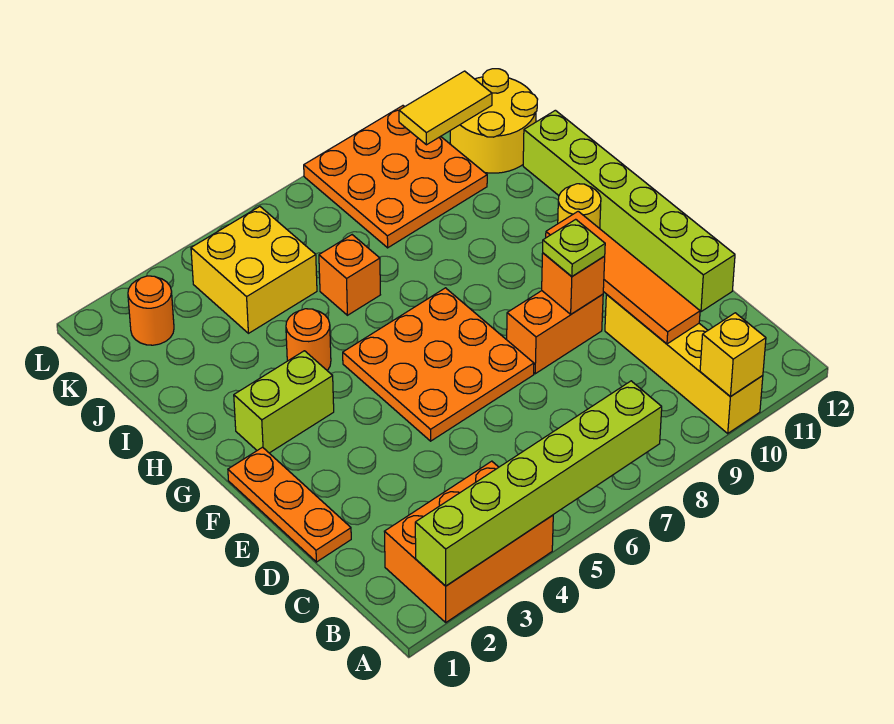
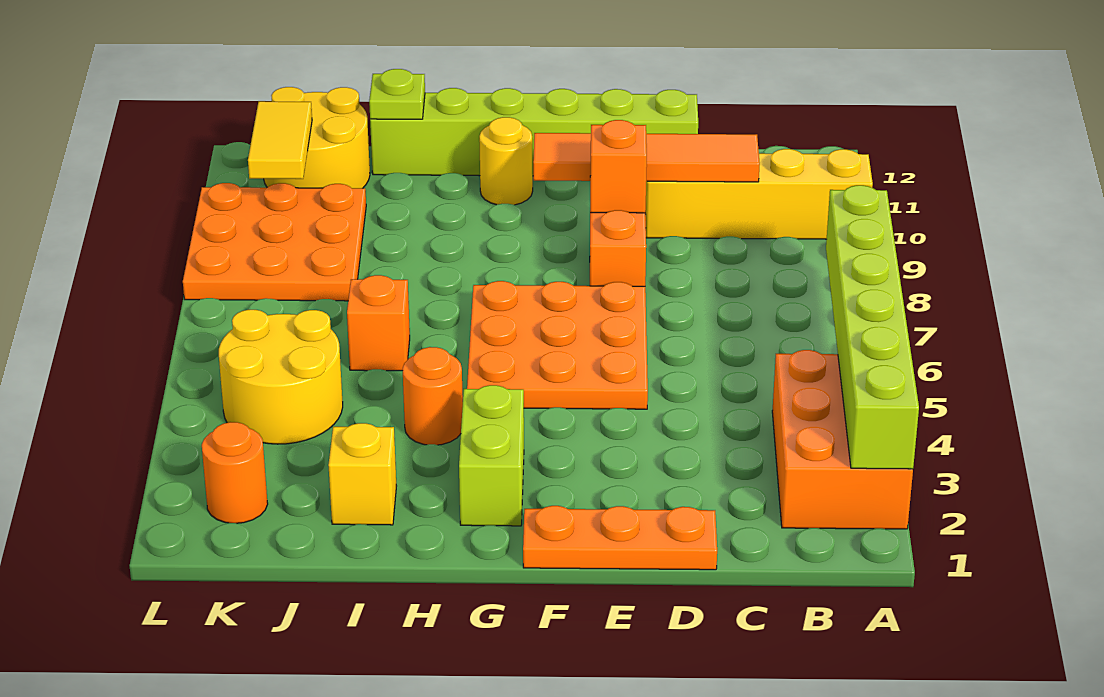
yellow brick A10 level 2 -> yellow brick I2 level 1
lime plate E9 level 3 -> lime plate I12 level 2
yellow brick J4:K5 level 1 -> yellow round brick J4:K5 level 1

